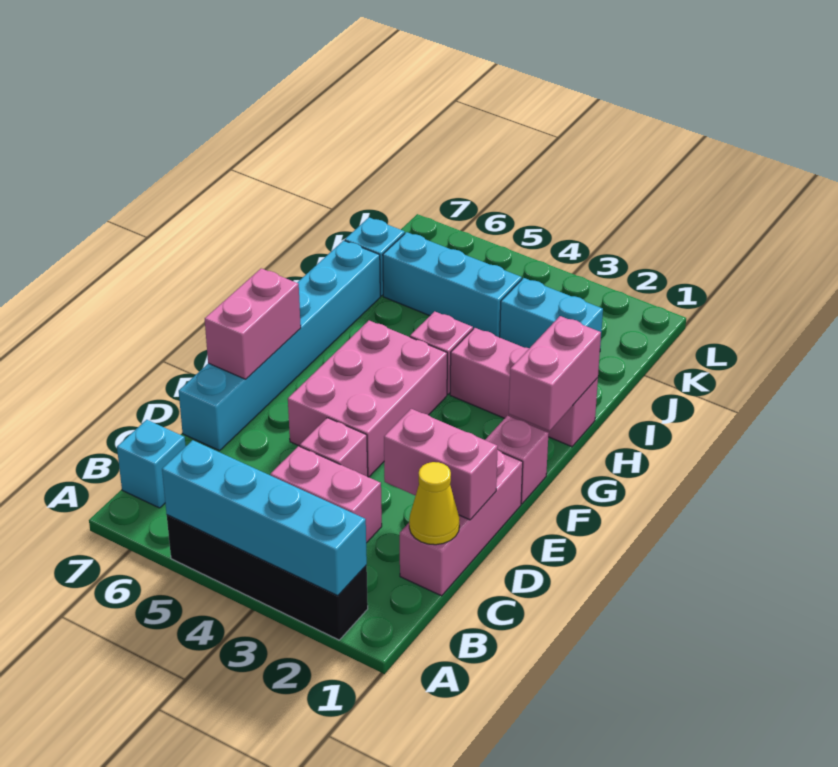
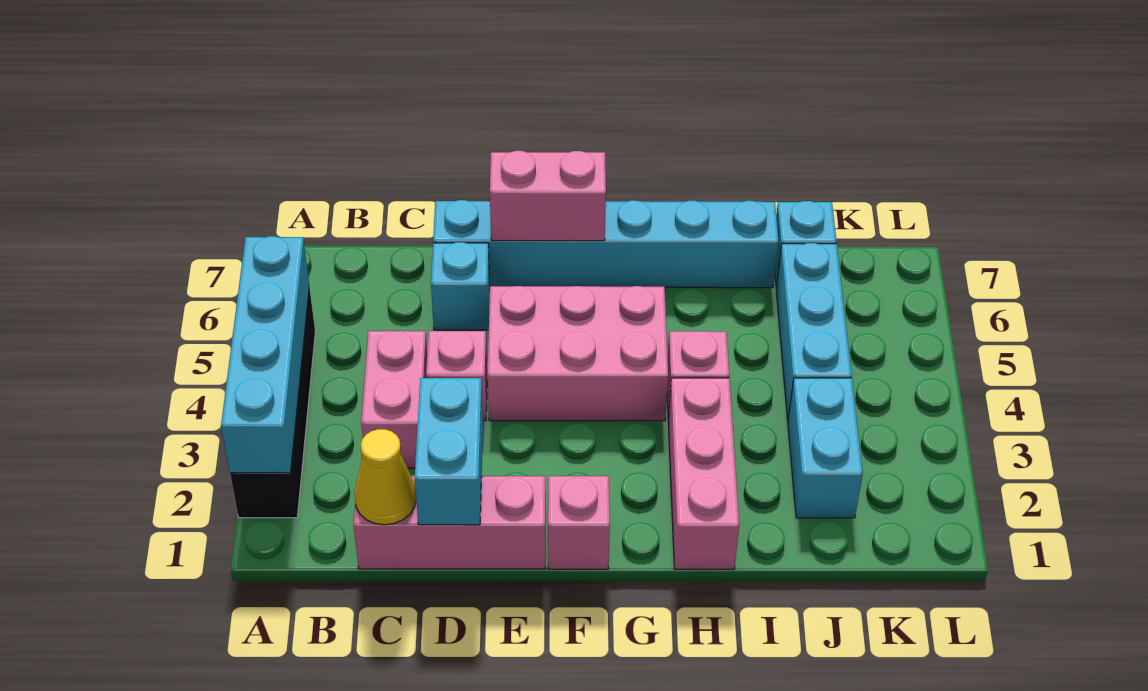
cyan brick B7 level 1 -> cyan brick D6 level 1
pink brick D1:D2 level 2 -> cyan brick D1:D2 level 2
pink brick G1:H1 level 2 -> none

